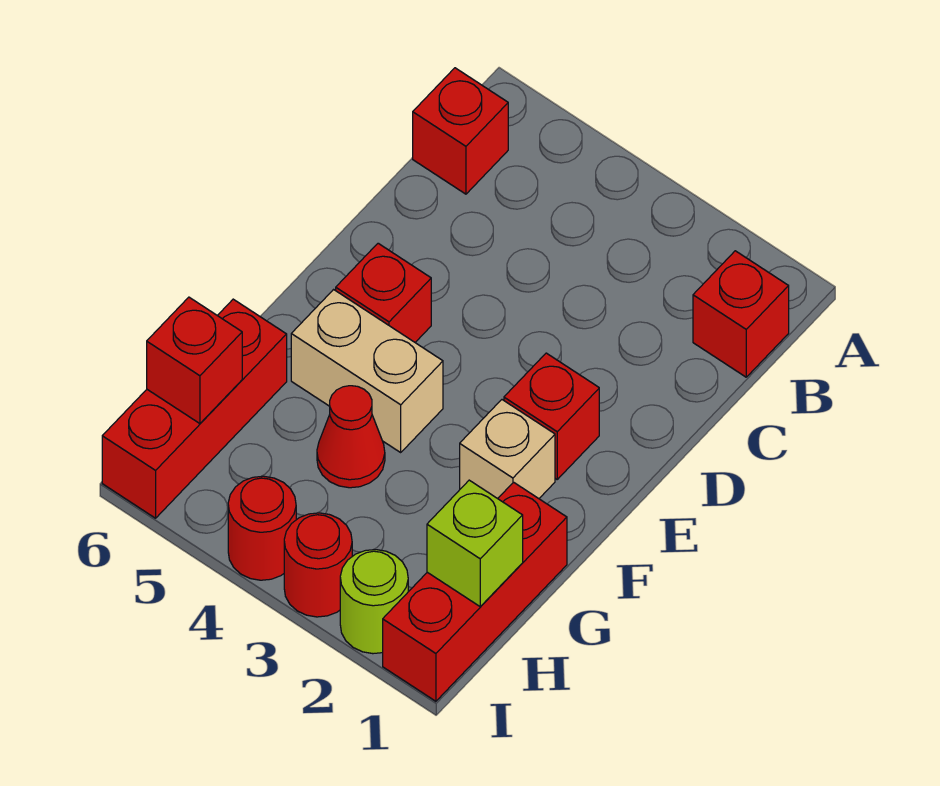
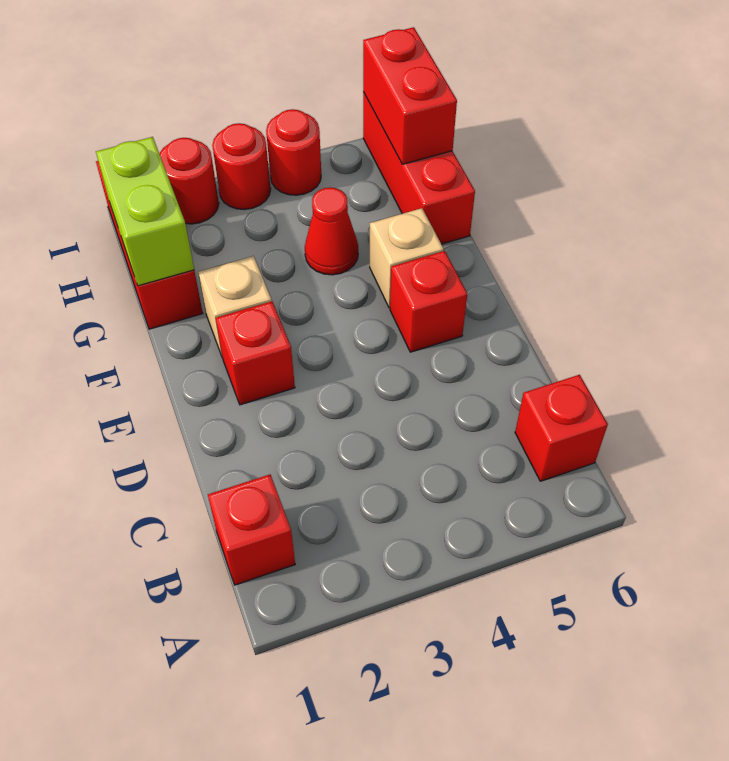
tan brick F4:F5 level 1 -> tan brick F5 level 1
lime brick H1 level 2 -> lime brick G1:H1 level 2
red brick H6 level 2 -> red brick H6:I6 level 2
lime round brick I2 level 1 -> red round brick I2 level 1

